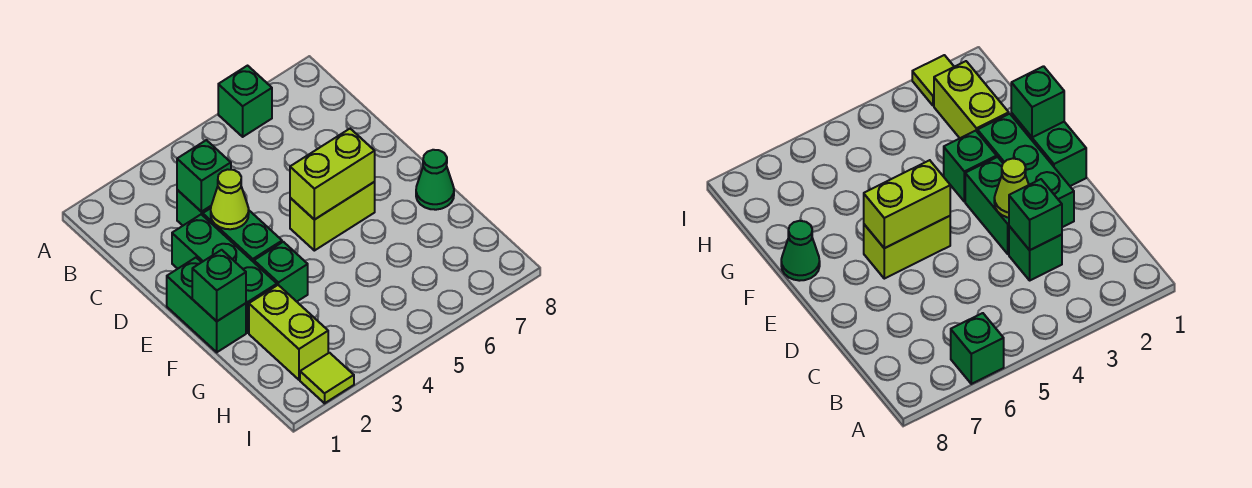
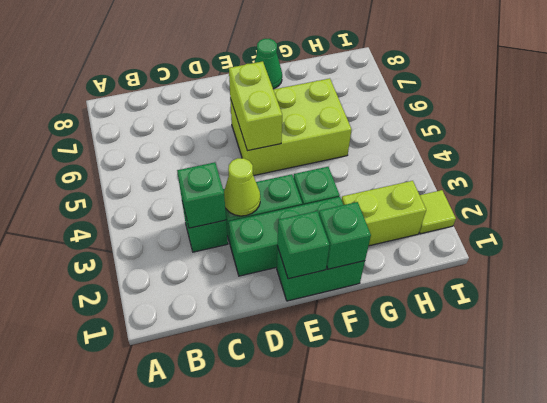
green brick A6 level 1 -> green brick E1 level 2
lime brick E5:E6 level 1 -> lime brick E5:G6 level 1

